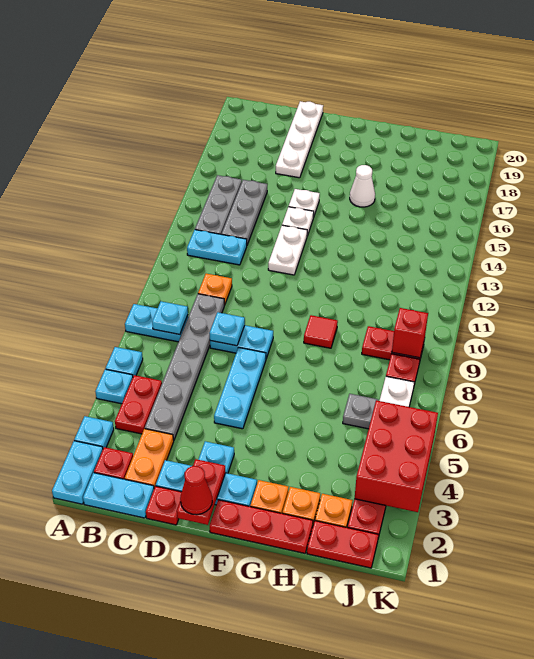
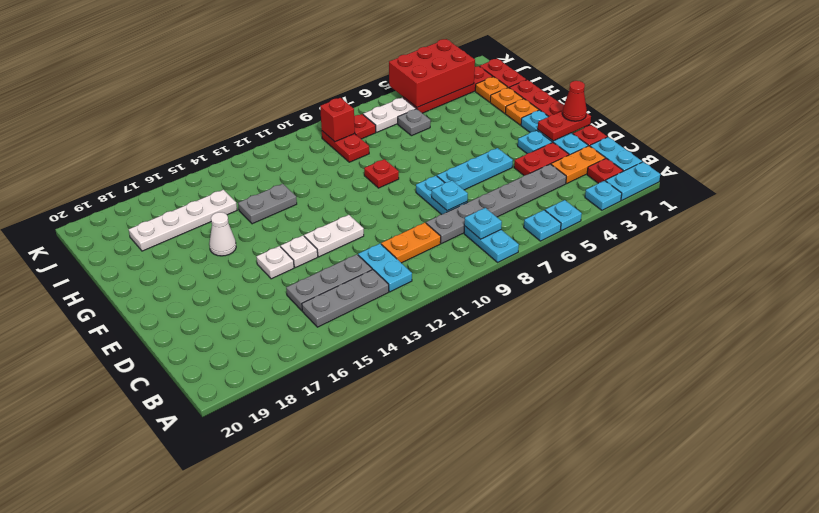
red plate B4:B5 level 1 -> red plate D3:D4 level 1
orange plate C10 level 1 -> orange plate C10:C11 level 1
white plate D17:D20 level 1 -> white plate I15:I18 level 1
red tile G9 level 1 -> red plate G9 level 1
none -> grey plate H13:H14 level 1

